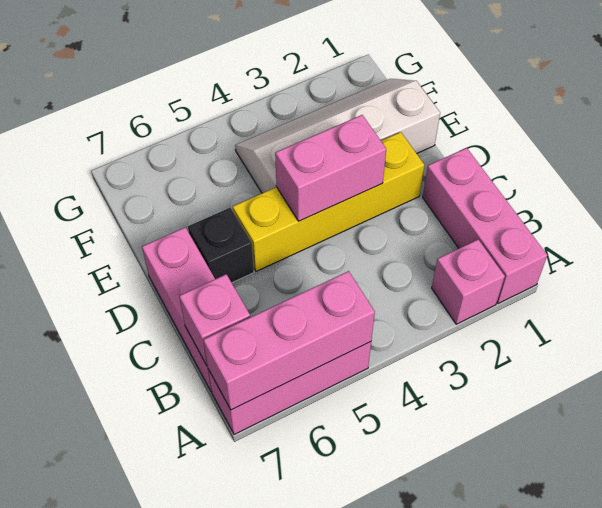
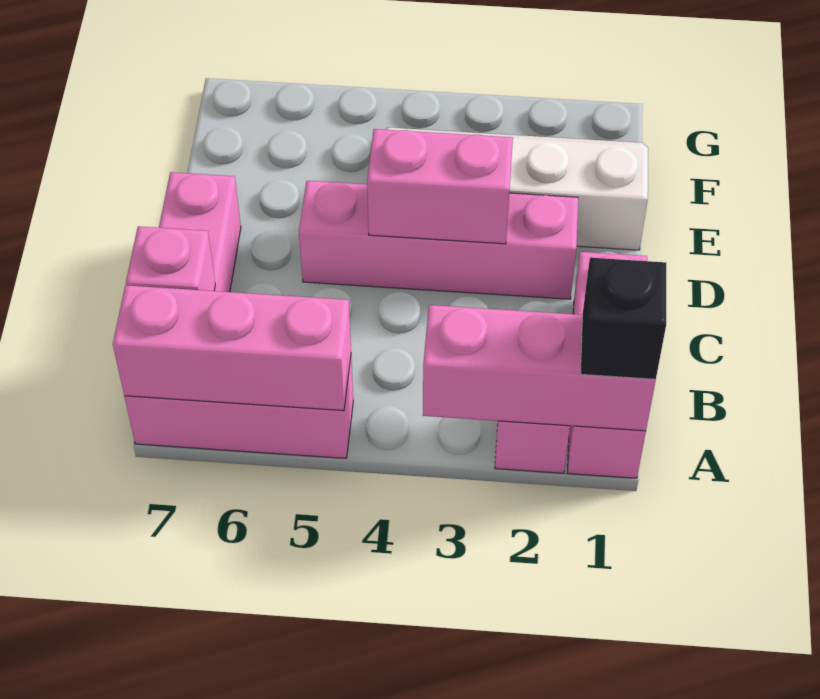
none -> pink brick A1:A3 level 2
yellow brick D2:D5 level 1 -> pink brick D2:D5 level 1
black brick D6 level 1 -> black brick A1 level 3

